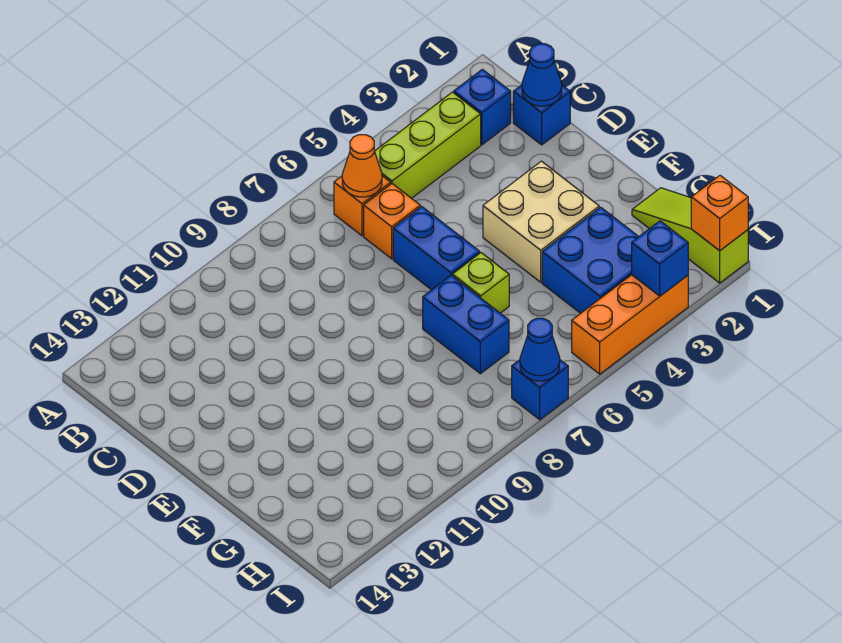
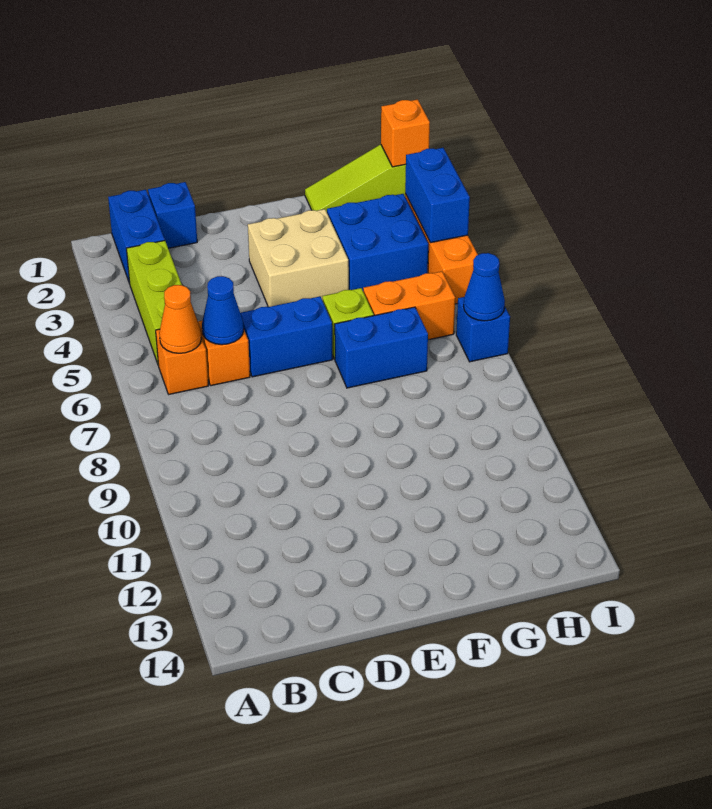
blue brick B2 level 1 -> blue brick B1:B2 level 1
blue cone C1 level 2 -> blue cone C6 level 2
none -> orange brick G6:H6 level 1
blue brick I3 level 2 -> blue brick I3:I4 level 2

